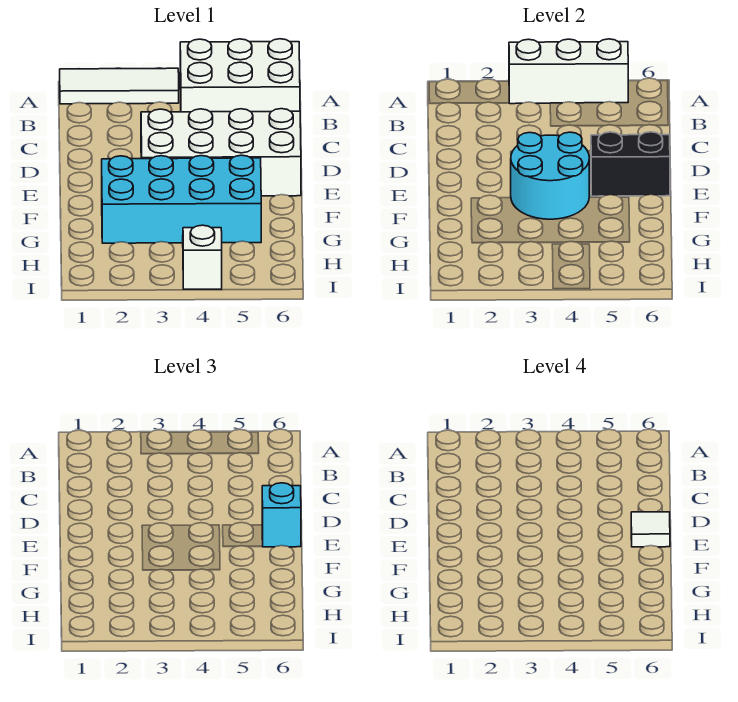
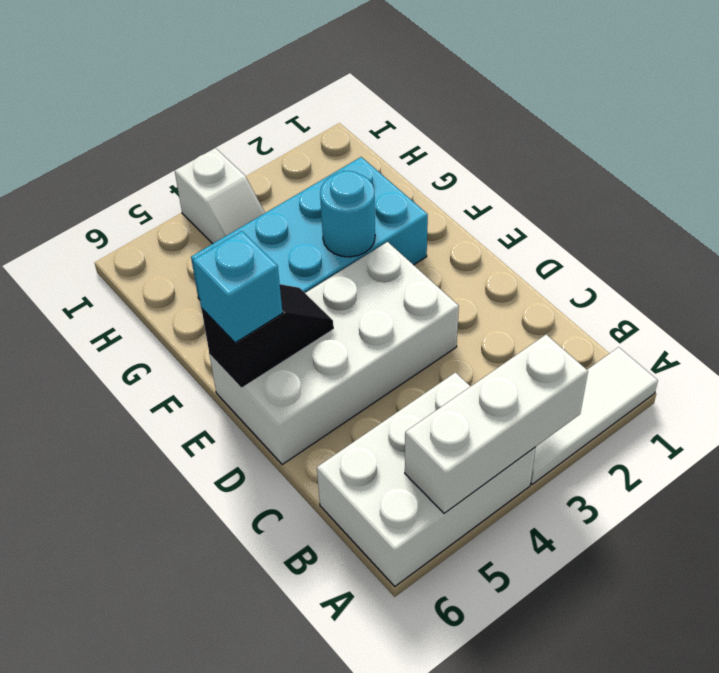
cyan round brick E3:F4 level 2 -> cyan round brick F3 level 2
black brick E5:E6 level 2 -> black slope E5:E6 level 2 top 6
white tile E6 level 4 -> none

